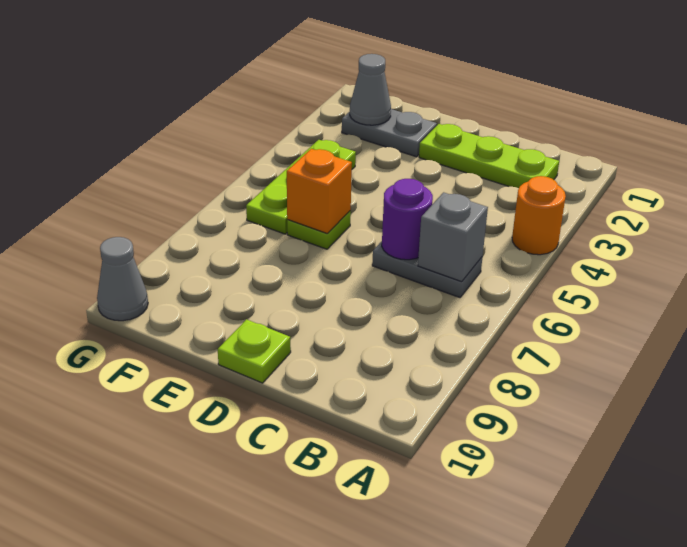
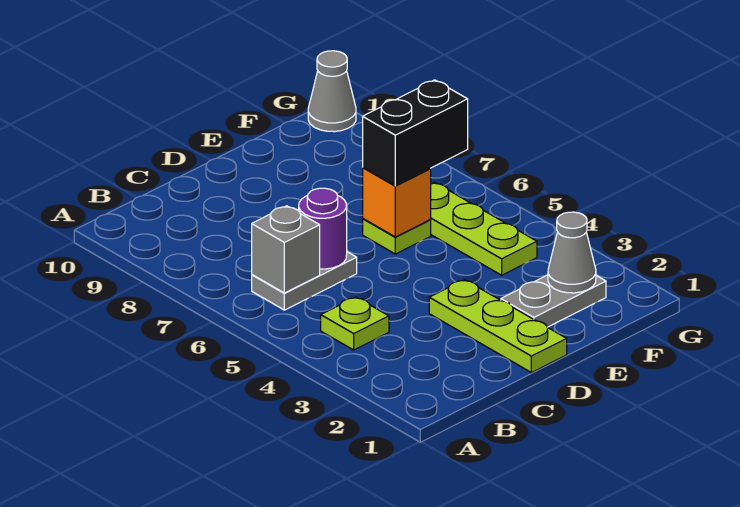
orange round brick A4 level 1 -> none
lime plate B2:D2 level 1 -> lime plate D1:D3 level 1
lime plate D10 level 1 -> lime plate B4 level 1
none -> black brick E6:F6 level 3

